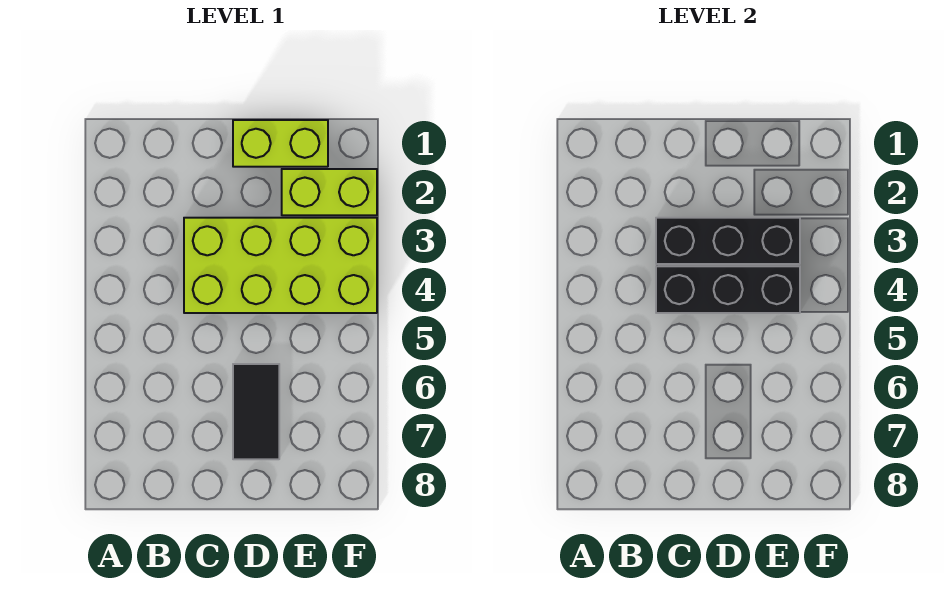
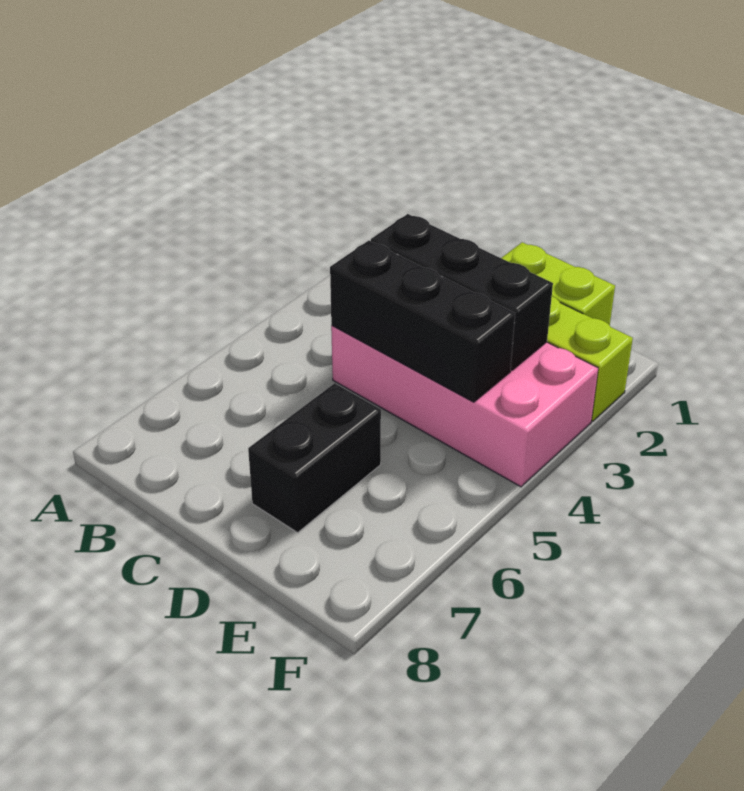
lime brick C3:F4 level 1 -> pink brick C3:F4 level 1
black tile D6:D7 level 1 -> black brick D6:D7 level 1

